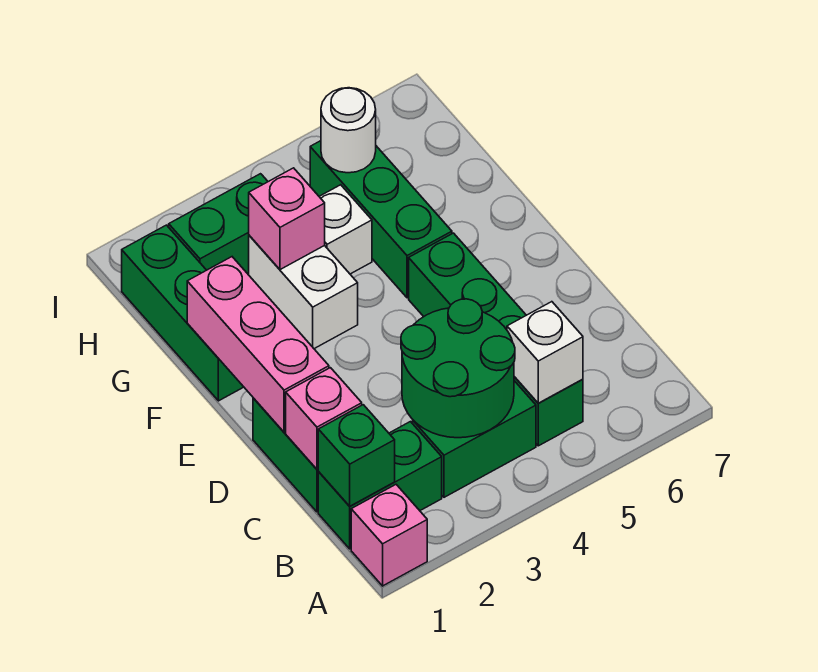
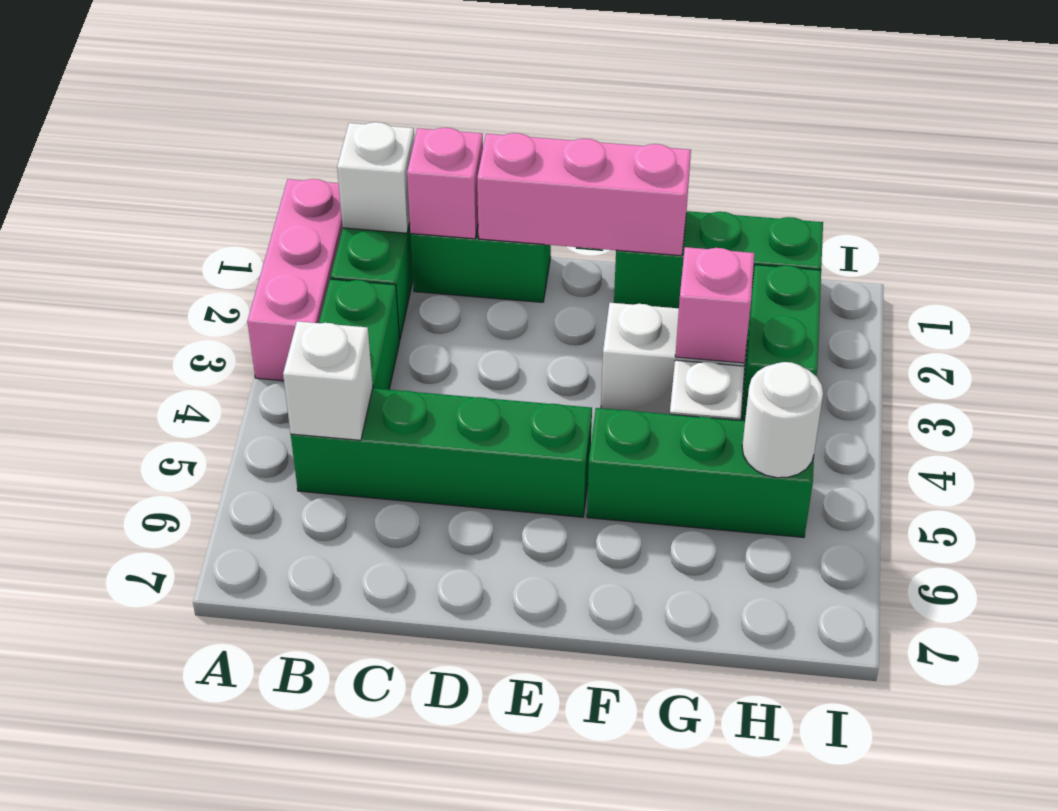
pink brick A1 level 1 -> pink brick A1:A3 level 1
green brick B1 level 2 -> white brick B1 level 2
green round brick B3:C4 level 2 -> none

